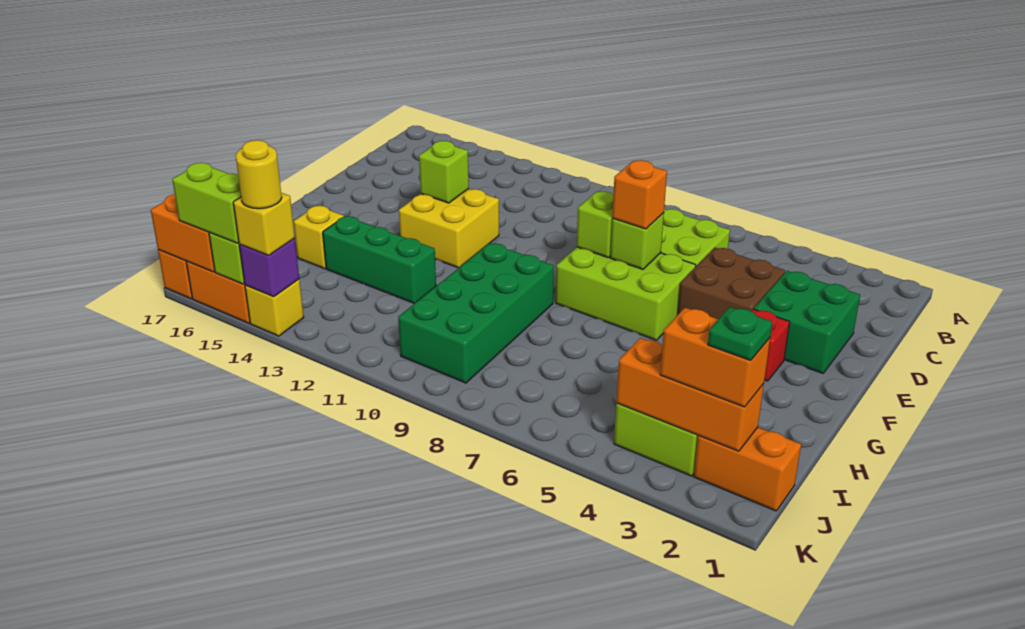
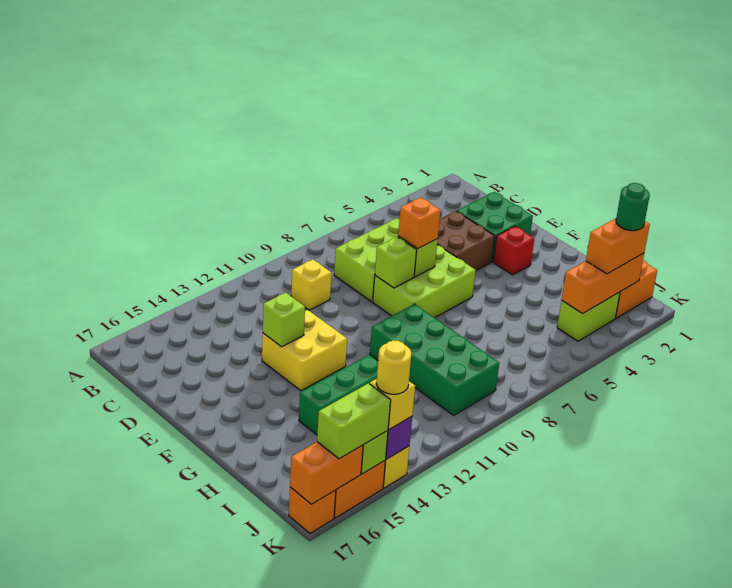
yellow brick H15 level 1 -> yellow brick C10 level 1
green plate J2 level 4 -> green round brick J2 level 4

